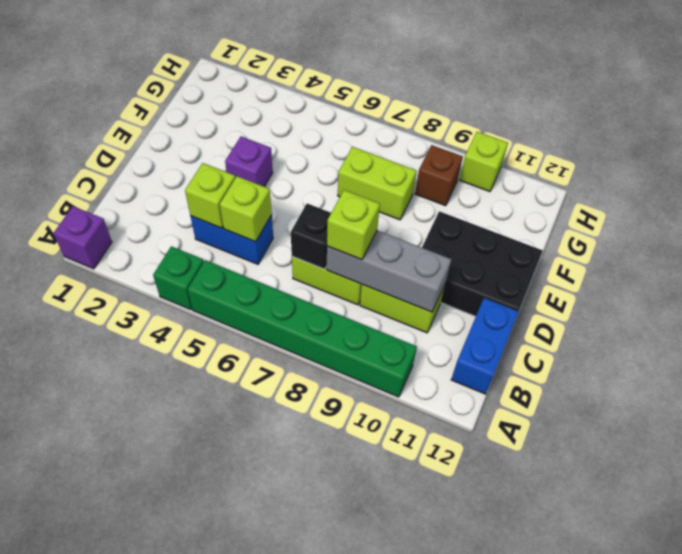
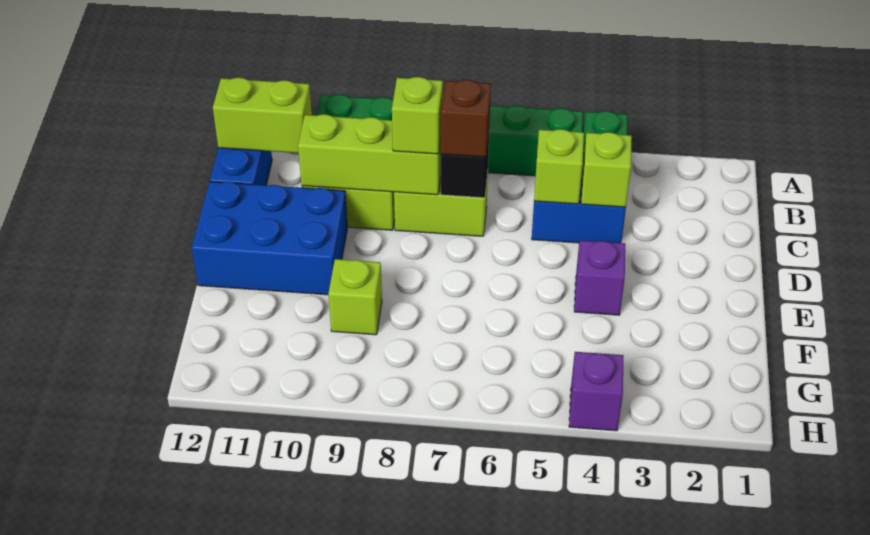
purple brick A1 level 1 -> purple brick H4 level 1
grey brick C8:C10 level 2 -> lime brick C8:C10 level 2
black brick D10:E12 level 1 -> blue brick D10:E12 level 1
lime brick F7:F8 level 1 -> lime brick B11:B12 level 2
brown brick G9 level 1 -> brown brick C7 level 3
lime brick H10 level 1 -> lime brick F9 level 1

